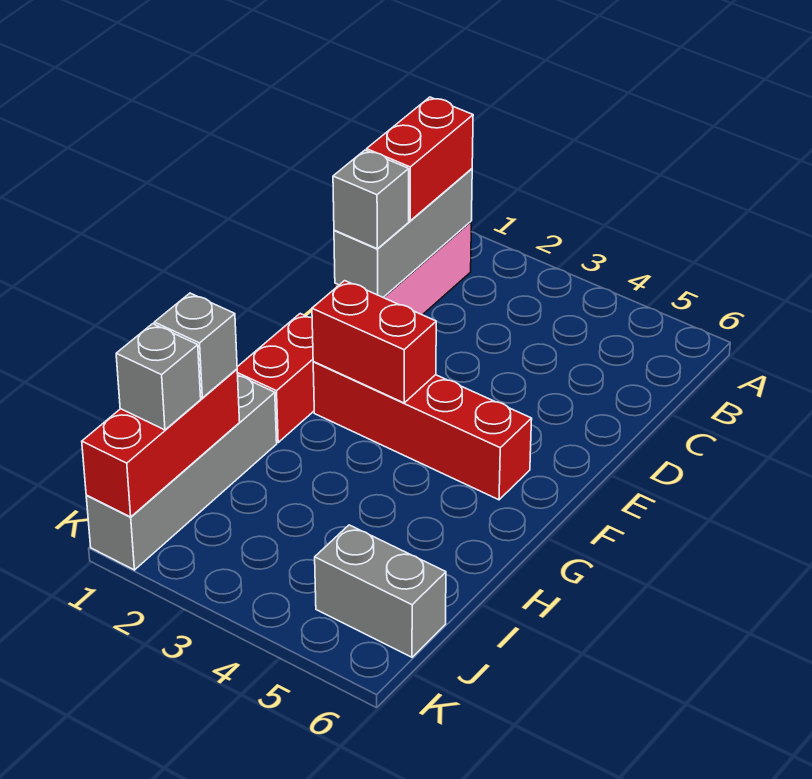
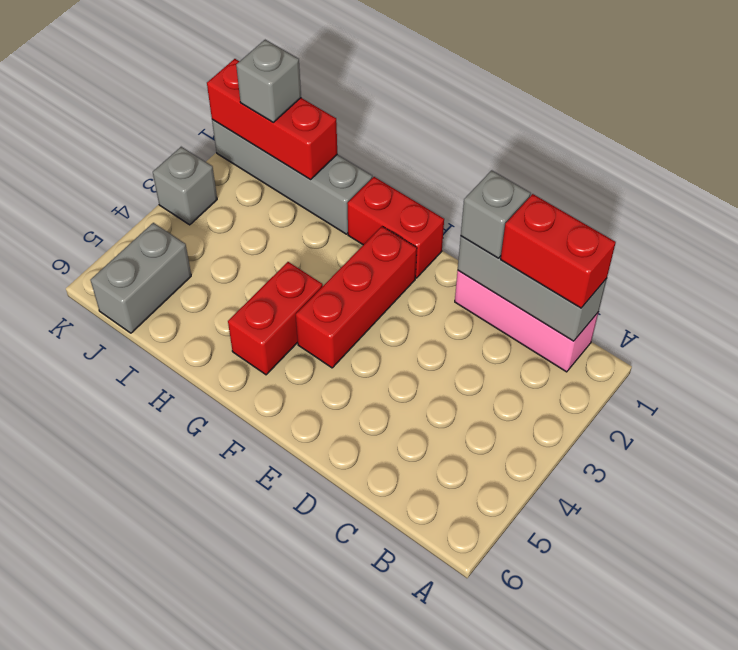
red brick F2:F5 level 1 -> red brick F2:F4 level 1
red brick F2:F3 level 2 -> red brick G4:G5 level 1
grey brick I1 level 3 -> grey brick K3 level 1

